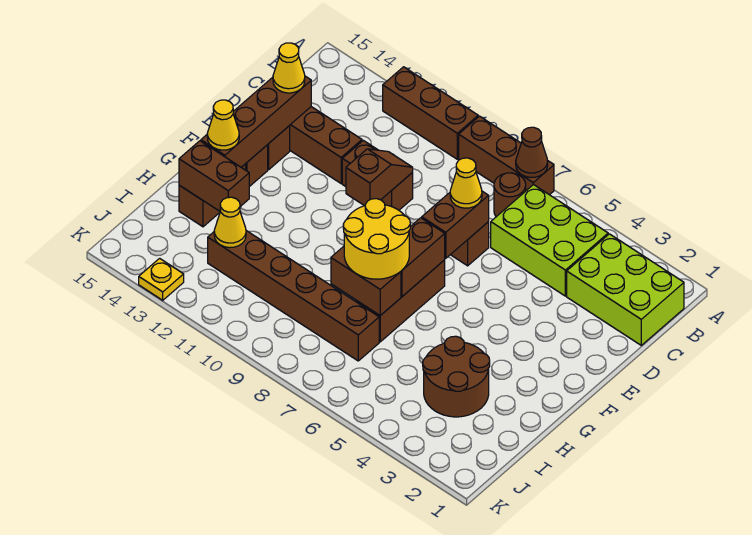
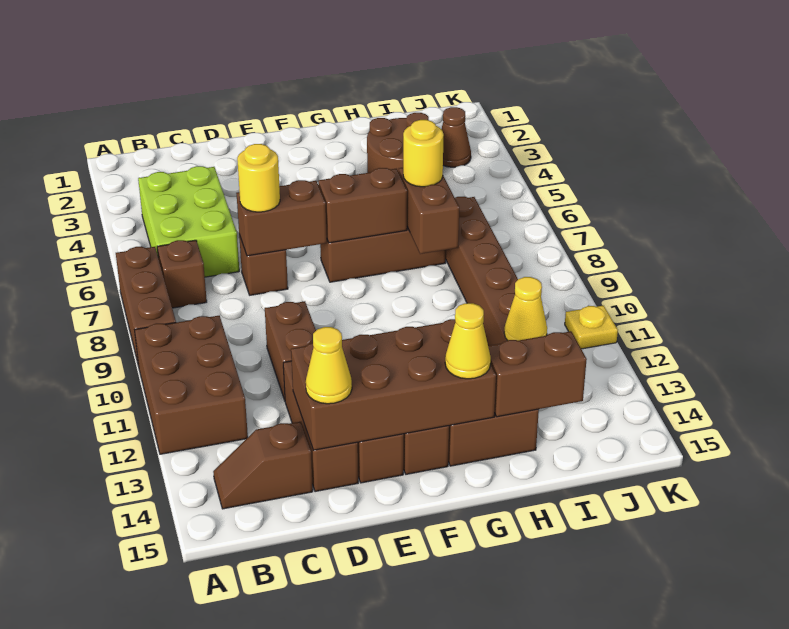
brown cone A7 level 2 -> brown cone J3 level 1
brown brick A10:A12 level 1 -> brown brick A10:B12 level 1
lime brick B1:C3 level 1 -> none
brown round brick B7 level 1 -> brown brick B7 level 1
yellow cone D7 level 3 -> yellow round brick D7 level 3
brown slope D10:E10 level 2 top E -> brown slope B14:C14 level 1 top C
brown brick D14:G14 level 2 -> brown brick D13:G14 level 2
yellow round brick G7:H8 level 3 -> yellow round brick H7 level 3
brown brick H13:H14 level 2 -> brown brick H14:I14 level 2
yellow plate K13 level 1 -> yellow plate K11 level 1

